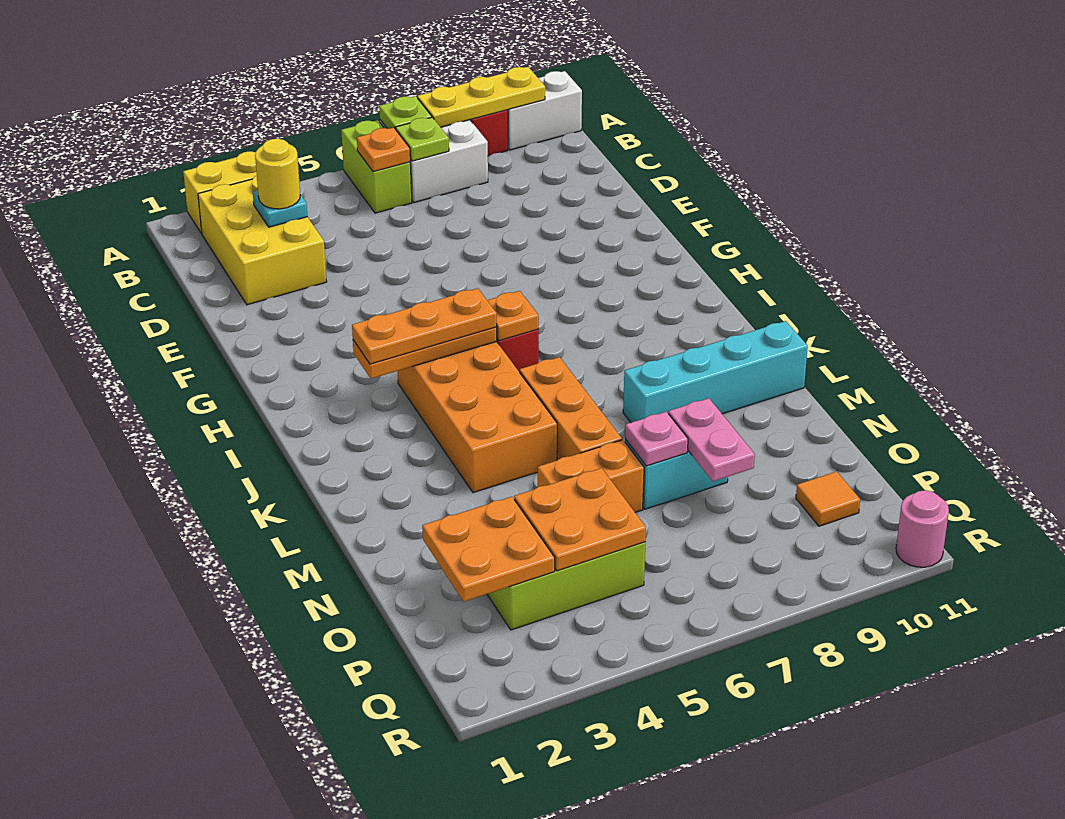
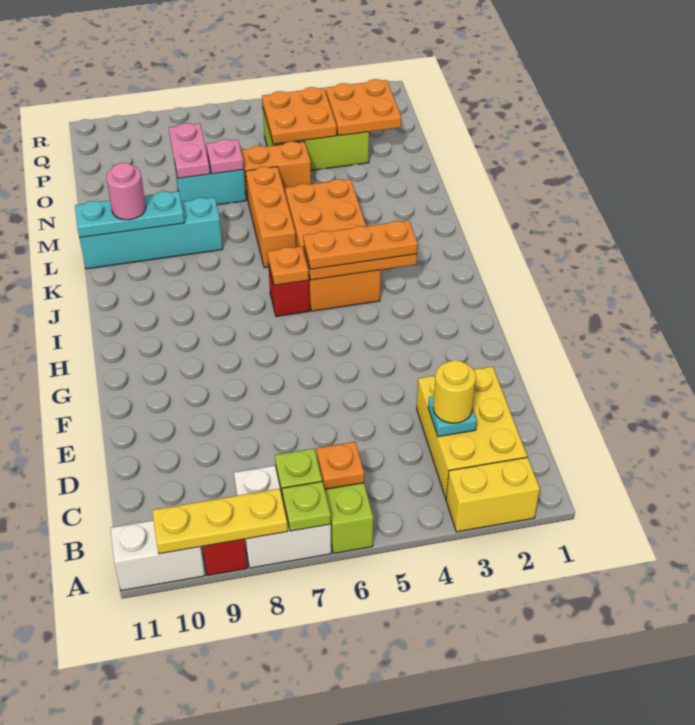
none -> cyan plate L9:L11 level 2
orange tile P10 level 1 -> none
pink round brick R11 level 1 -> pink round brick L10 level 3

